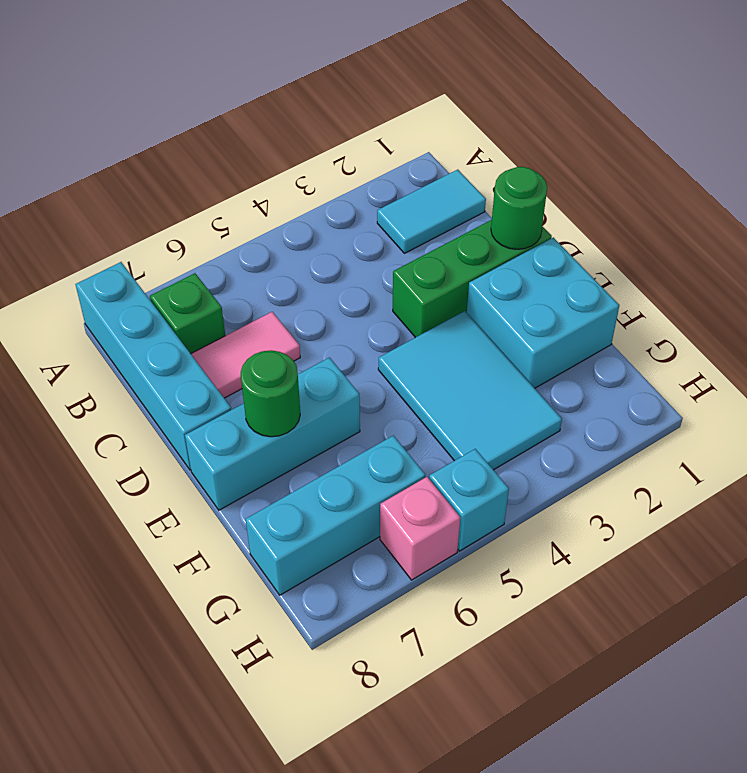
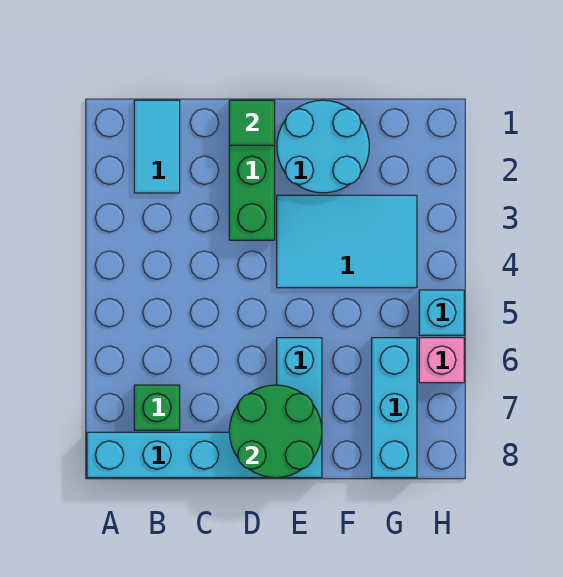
pink tile C6:C7 level 1 -> none
green round brick D1 level 2 -> green tile D1 level 2
cyan brick E1:F2 level 1 -> cyan round brick E1:F2 level 1
green round brick E7 level 2 -> green round brick D7:E8 level 2

